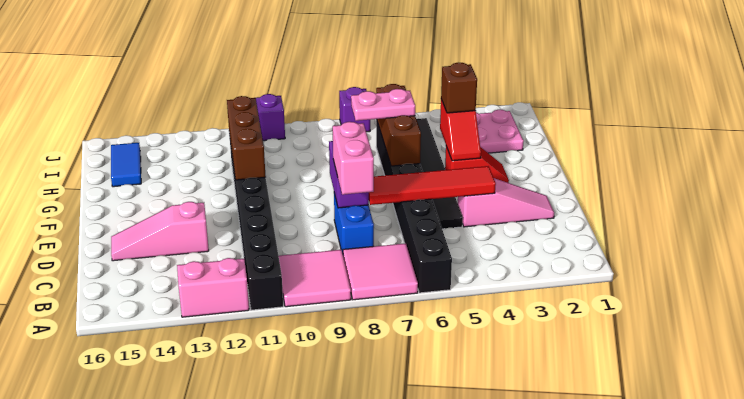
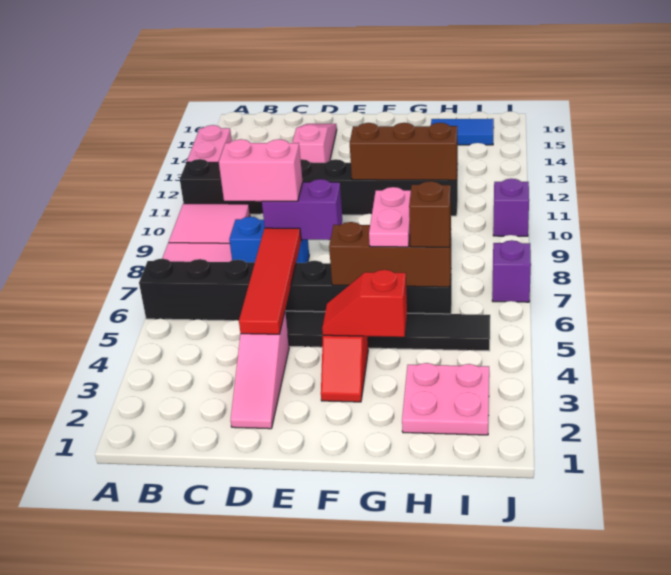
brown brick G4 level 3 -> brown brick H6 level 3

